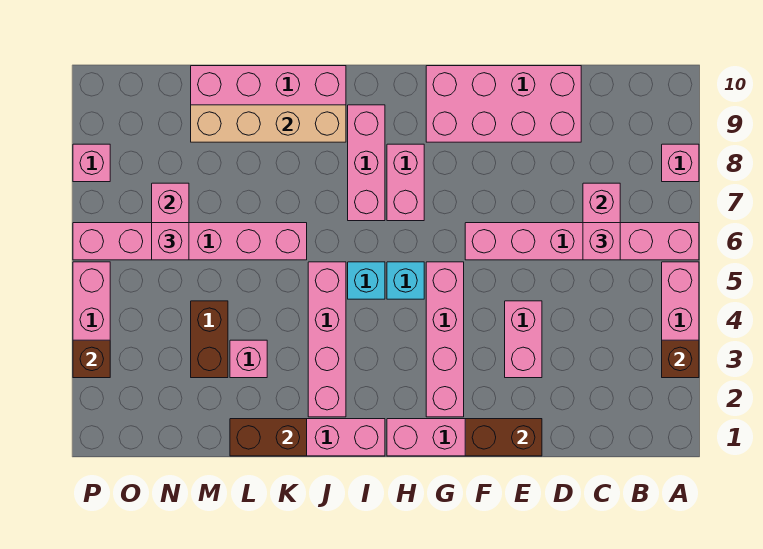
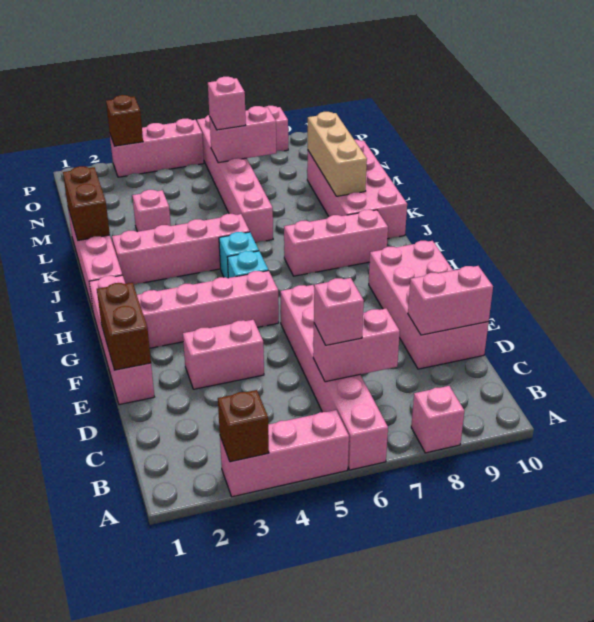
pink brick H7:H8 level 1 -> pink brick D9:D10 level 2
tan brick J9:M9 level 2 -> tan brick K9:M9 level 2
brown brick M3:M4 level 1 -> none

